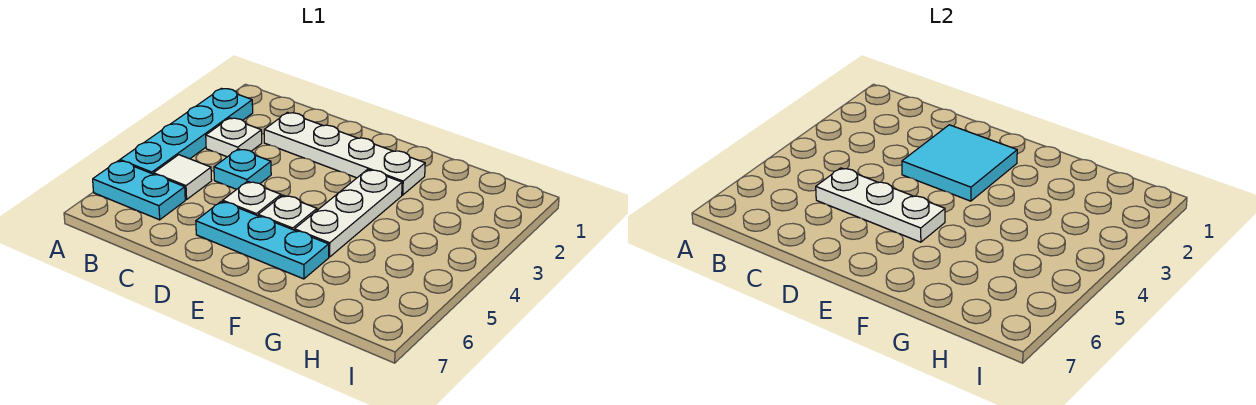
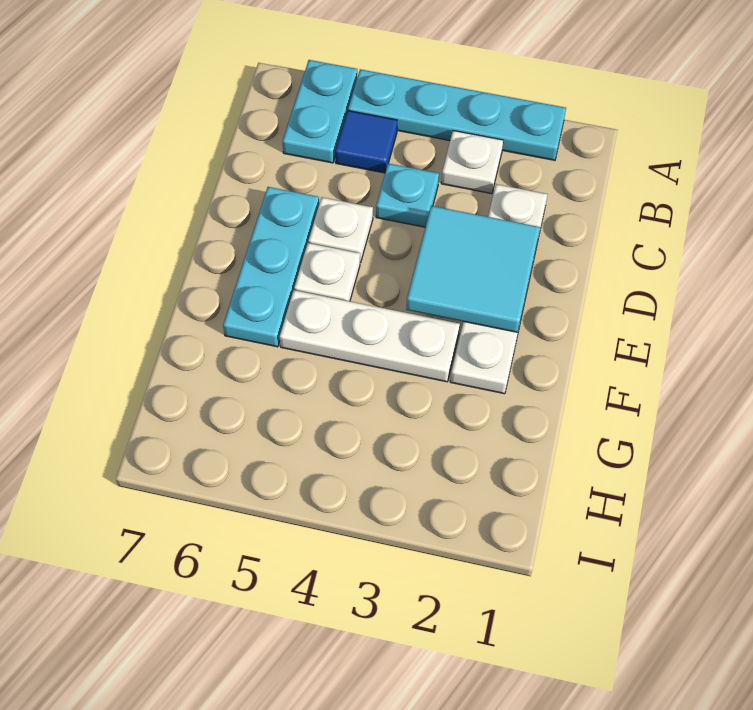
white tile B5 level 1 -> blue tile B5 level 1
white plate C5:E5 level 2 -> none

